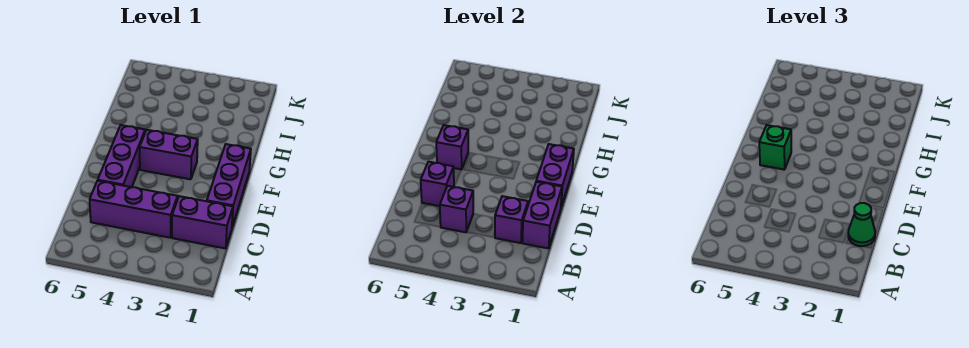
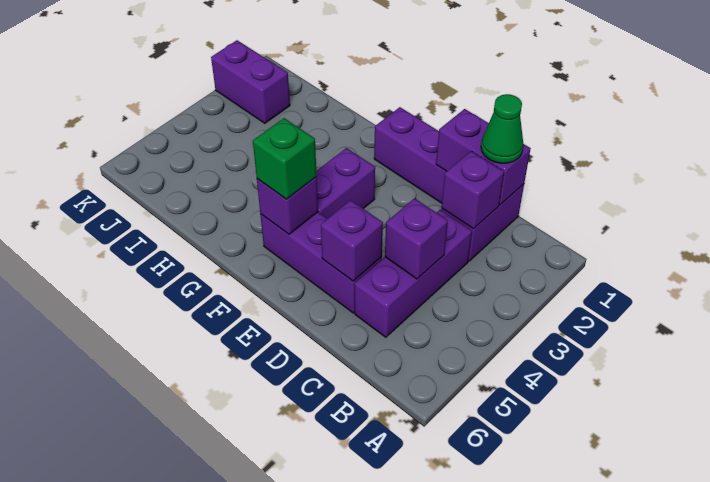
purple brick E1:F1 level 2 -> purple brick J2:K2 level 1

